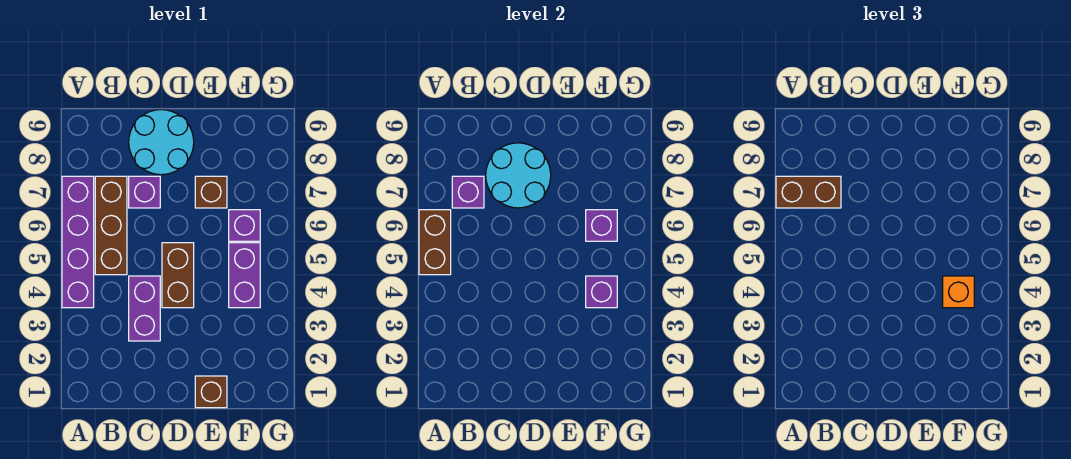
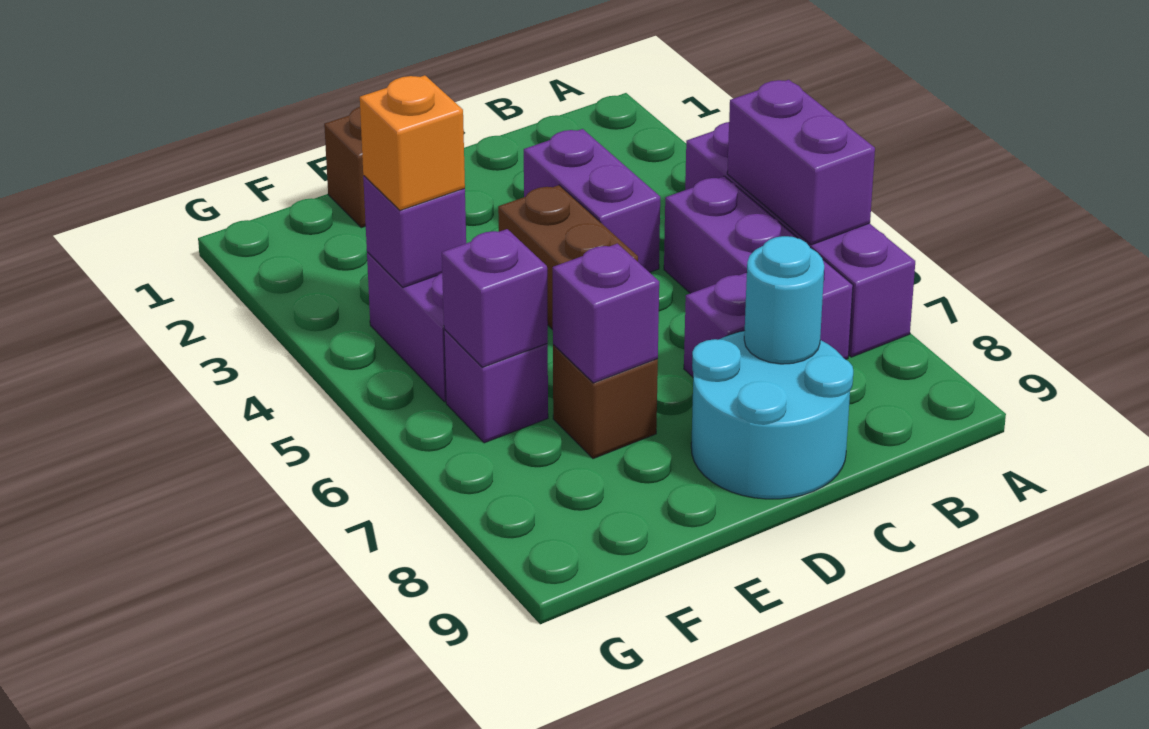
brown brick A5:A6 level 2 -> purple brick A5:A6 level 2
brown brick A7:B7 level 3 -> none
brown brick B5:B7 level 1 -> purple brick B5:B7 level 1
purple brick B7 level 2 -> purple brick E7 level 2
cyan round brick C7:D8 level 2 -> cyan round brick C8 level 2

